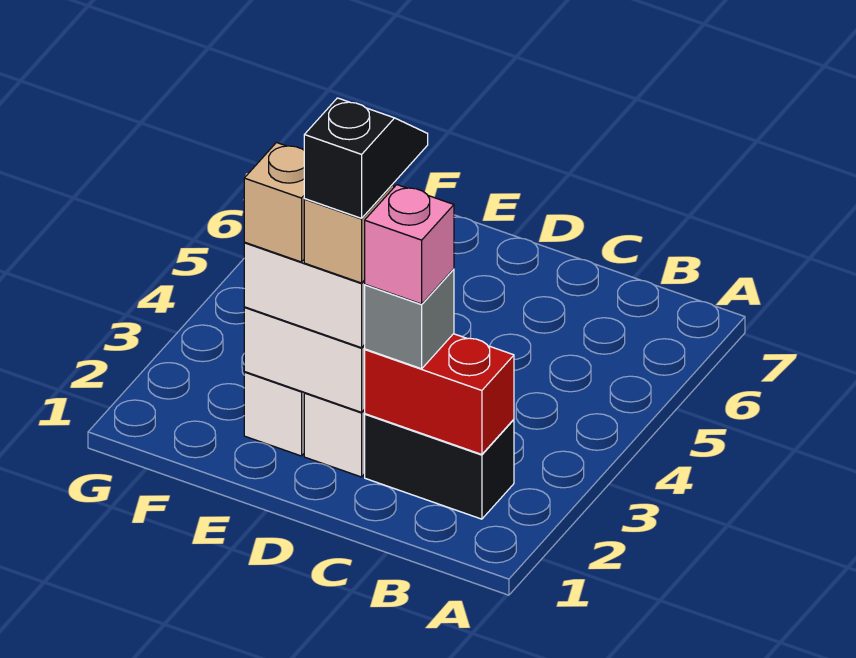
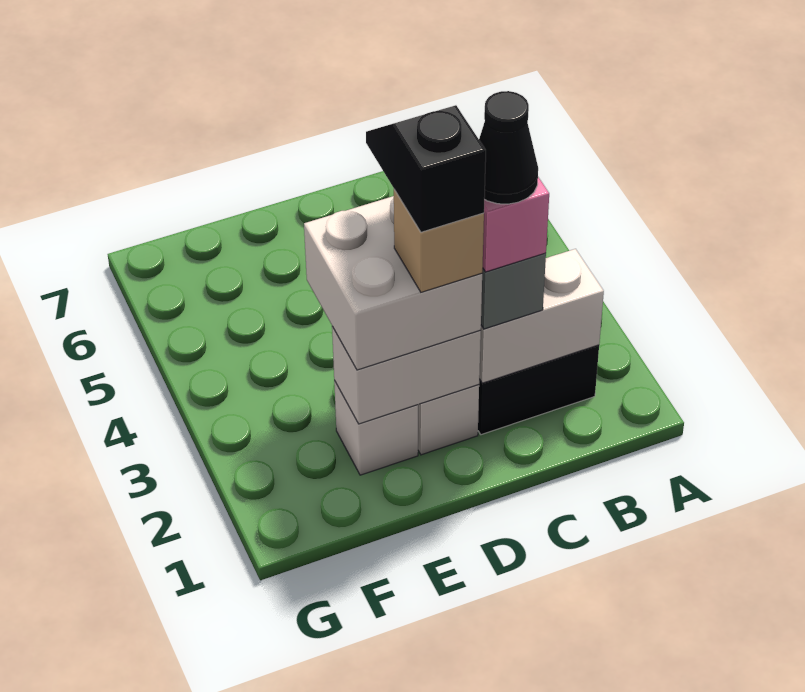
red brick B2:C2 level 2 -> white brick B2:C2 level 2
none -> black cone C2 level 5
tan brick E2 level 4 -> none

